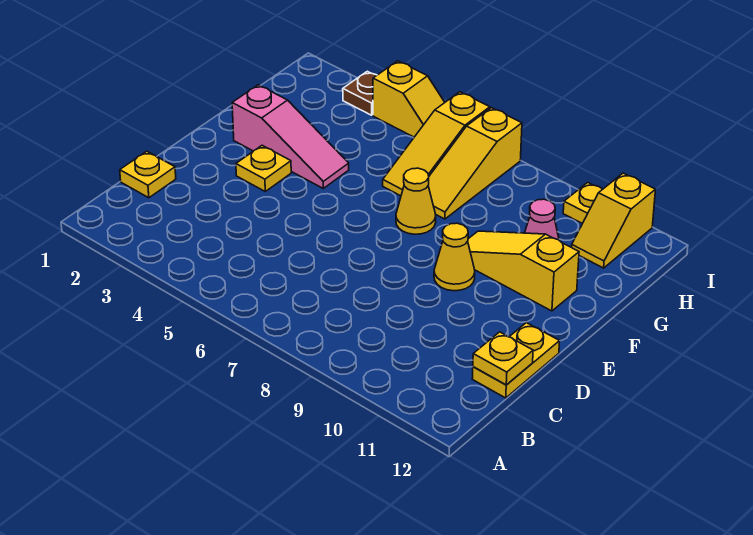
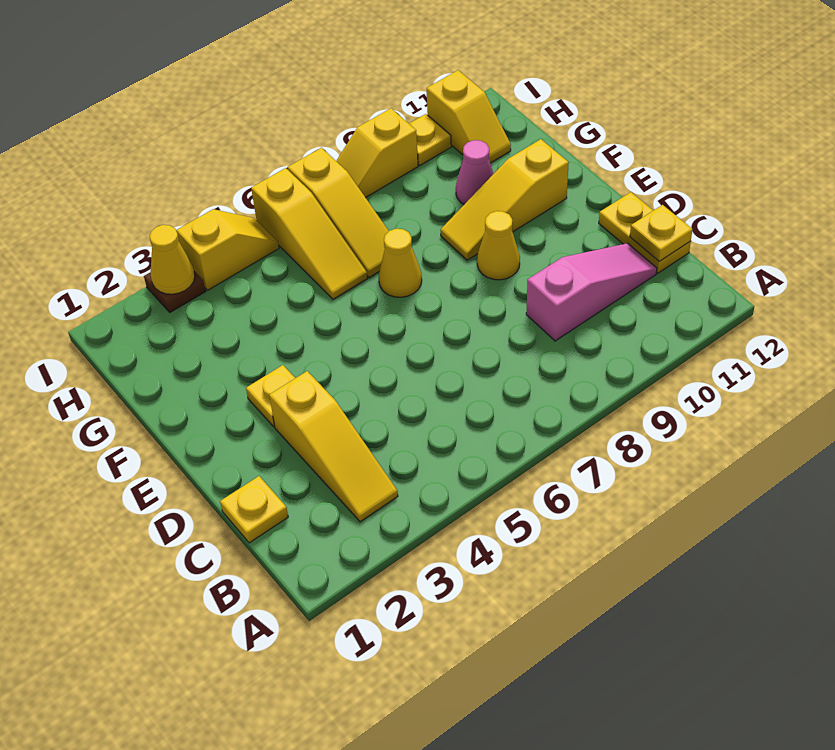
none -> yellow slope B3:D3 level 1 top D
pink slope F2:F4 level 1 top 2 -> pink slope C9:C11 level 1 top 9
none -> yellow cone I3 level 2
none -> yellow slope I8:I9 level 1 top 9

